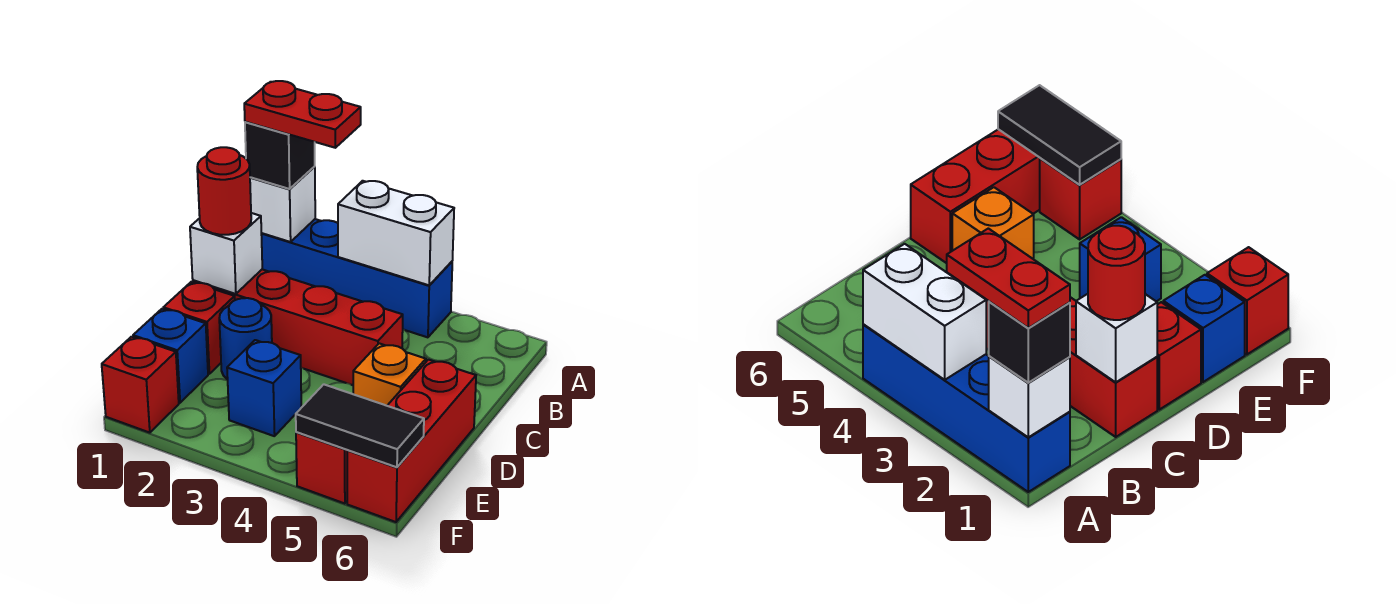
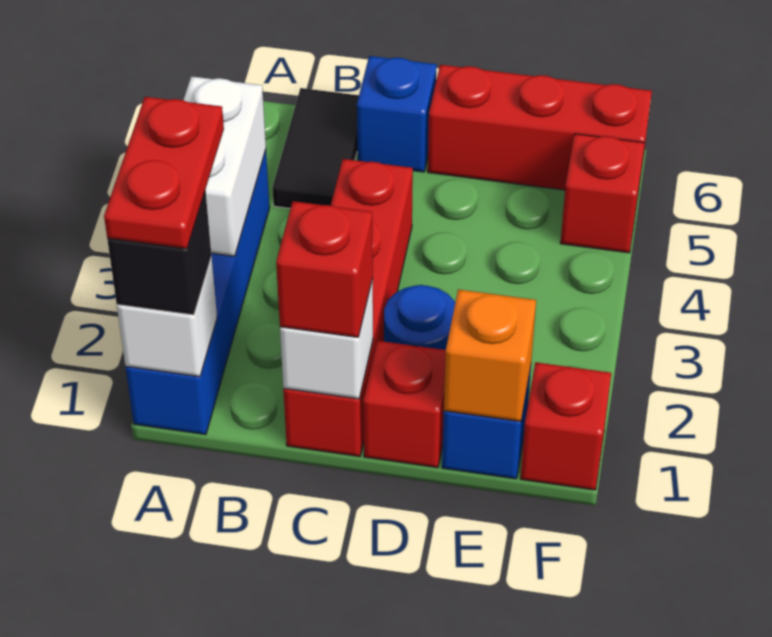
red round brick C1 level 3 -> red brick C1 level 3
orange brick D5 level 1 -> orange brick E1 level 2
blue brick E3 level 1 -> blue brick C6 level 1
black tile F5:F6 level 2 -> black tile B5:B6 level 1

